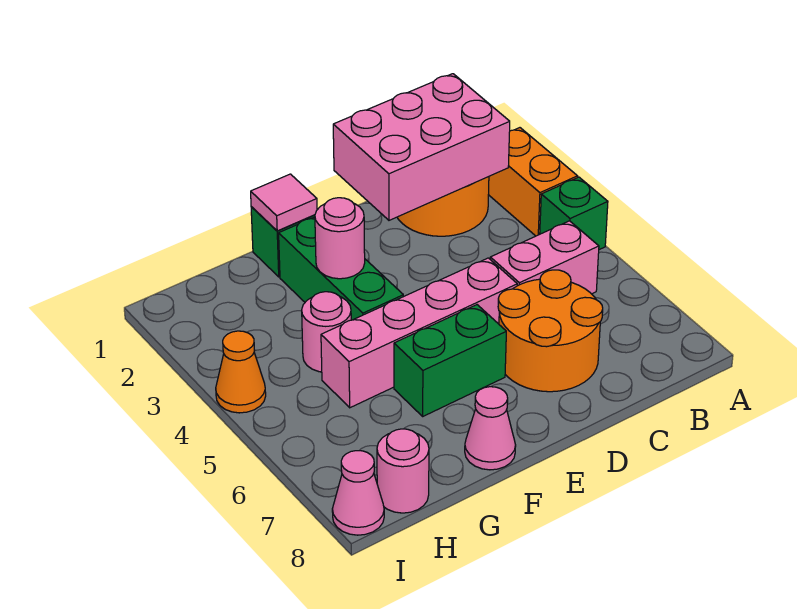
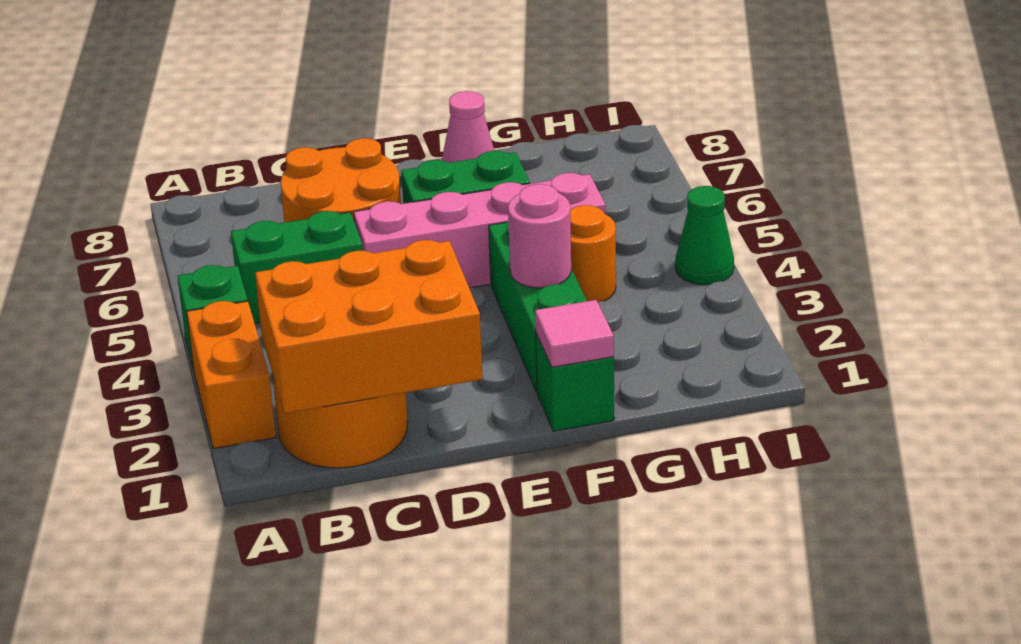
pink brick B1:D2 level 2 -> orange brick B1:D2 level 2
pink brick B5:C5 level 1 -> green brick B5:C5 level 1
pink round brick G4 level 1 -> orange round brick G4 level 1
pink round brick H8 level 1 -> none
orange cone I4 level 1 -> green cone I4 level 1
pink cone I8 level 1 -> none

